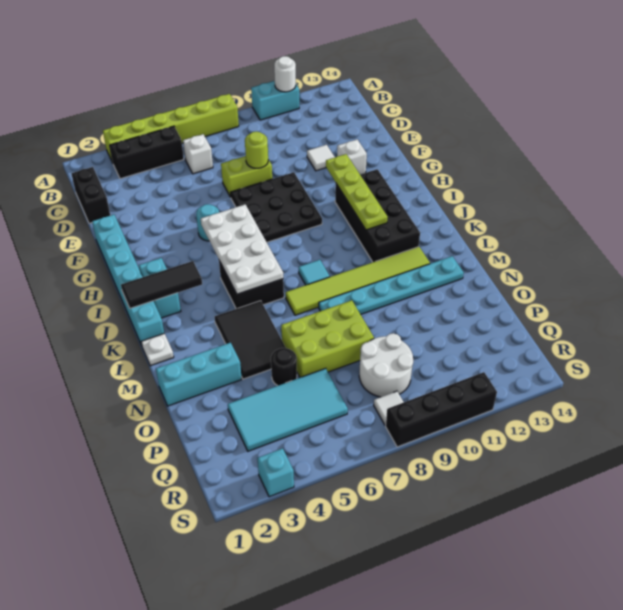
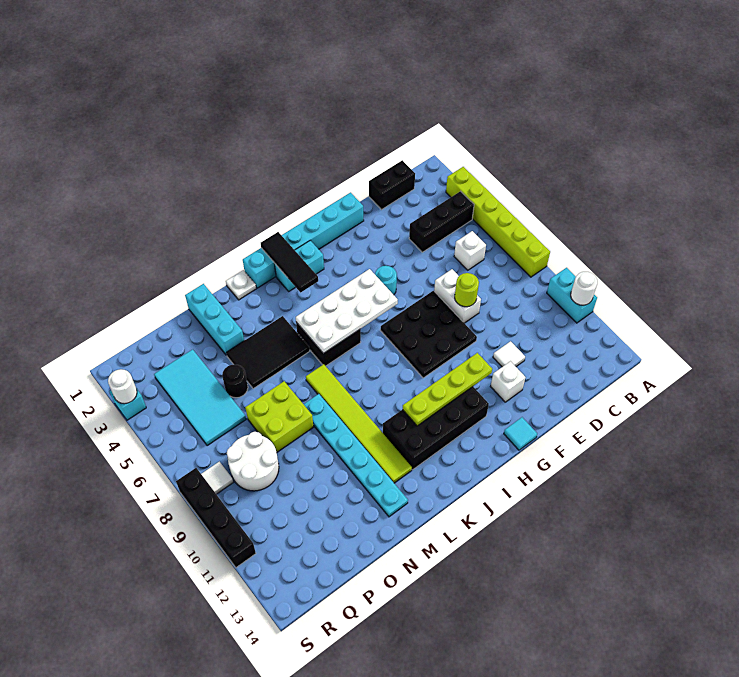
black brick B3:B5 level 1 -> black brick B4:D4 level 1
lime brick E7:E8 level 1 -> white brick E7:E8 level 1
cyan tile K8 level 1 -> cyan tile G14 level 1
lime brick N6:O8 level 1 -> lime brick N7:O8 level 1
none -> white round brick S3 level 2

